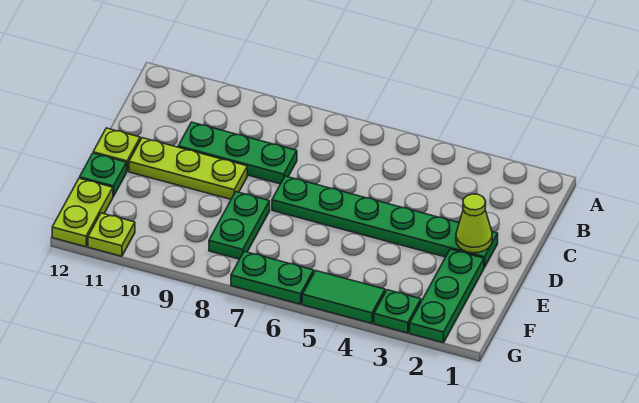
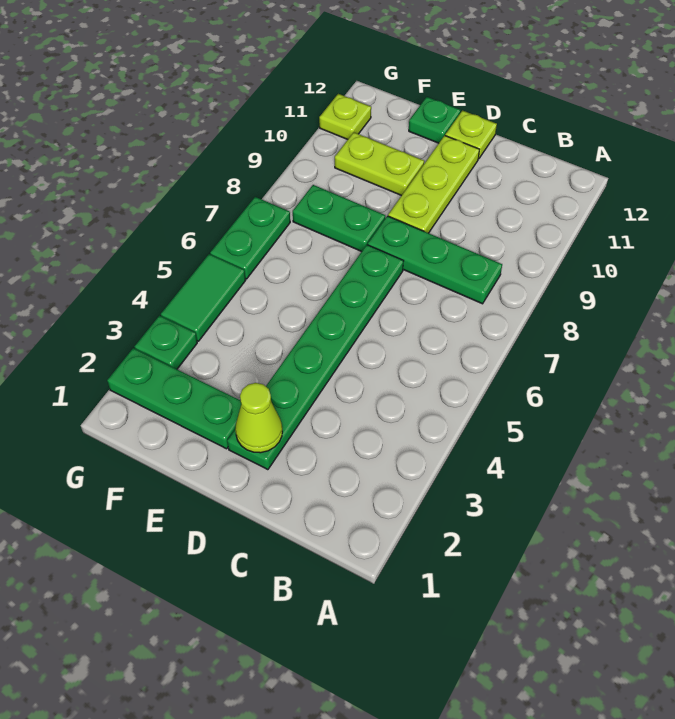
green plate C8:C10 level 1 -> green plate B8:D8 level 1
lime plate F12:G12 level 1 -> lime plate E10:F10 level 1

